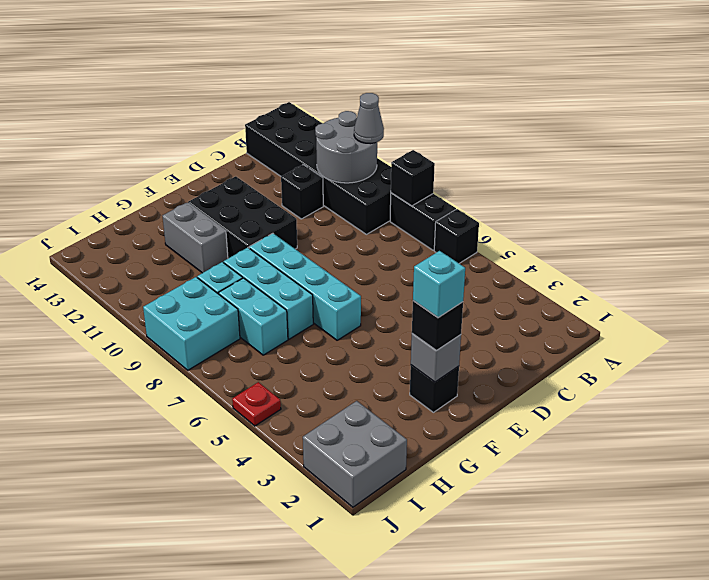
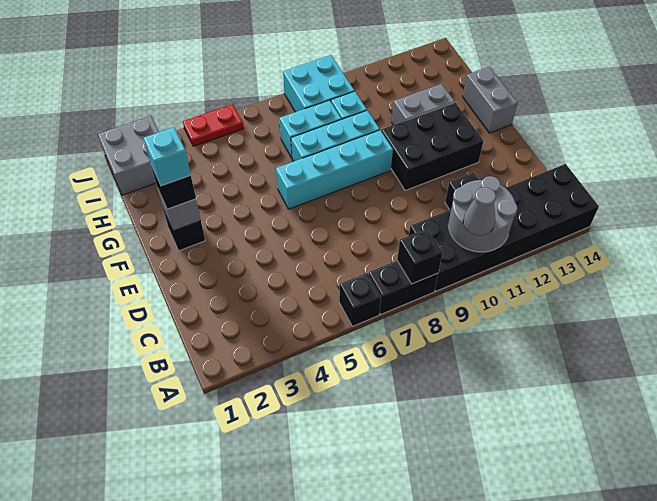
none -> grey brick F14:G14 level 1
red plate J5 level 1 -> red plate J4:J5 level 1

